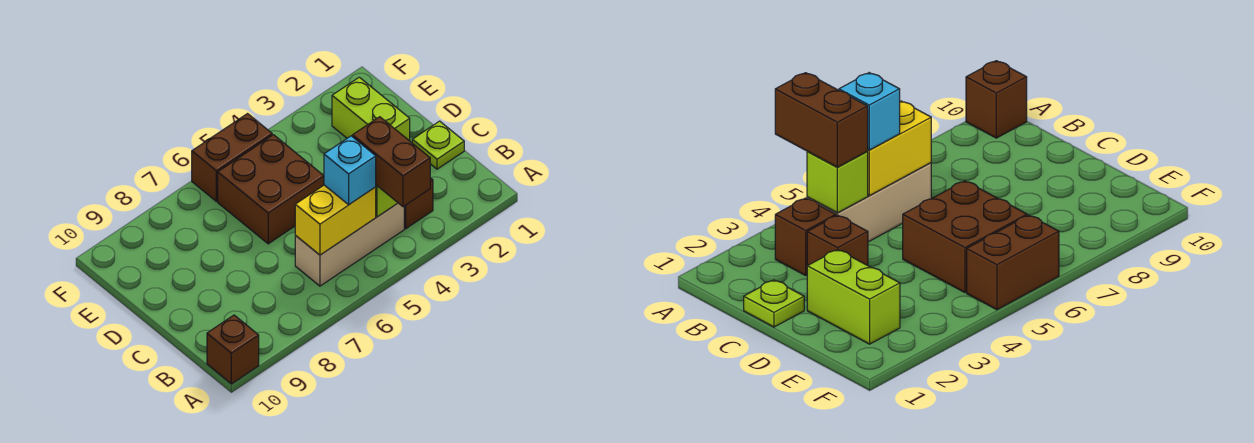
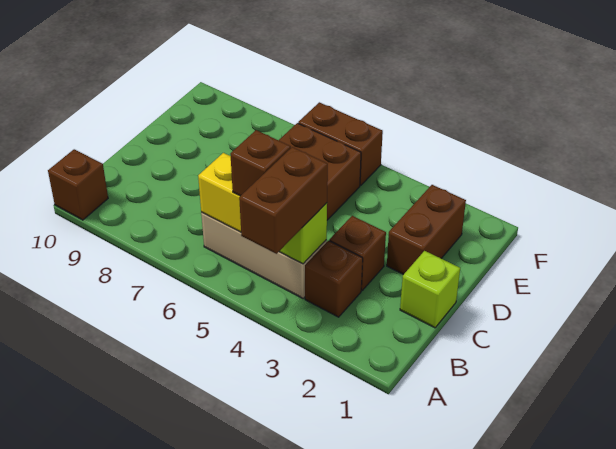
cyan brick B5 level 3 -> brown brick B5 level 3
lime plate C1 level 1 -> lime brick C1 level 1
lime brick D2:E2 level 1 -> brown brick D2:E2 level 1

